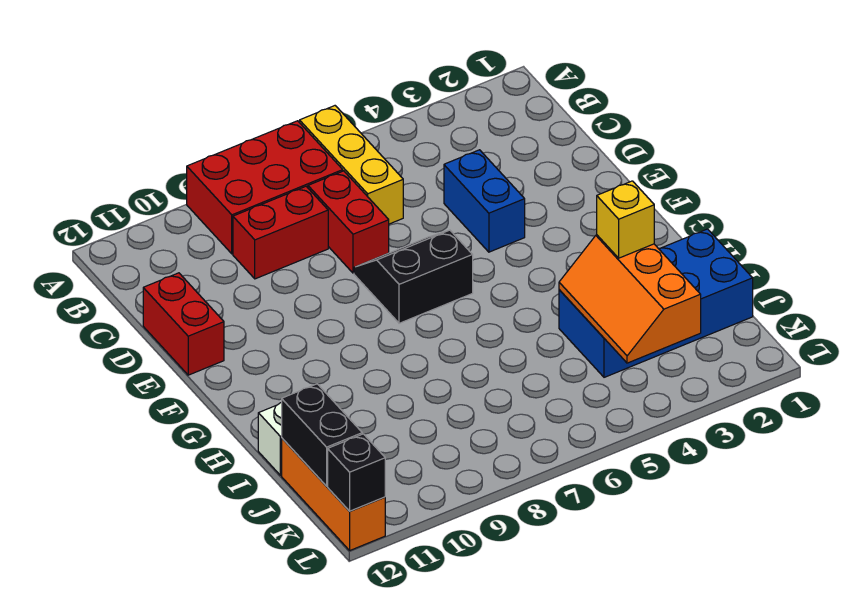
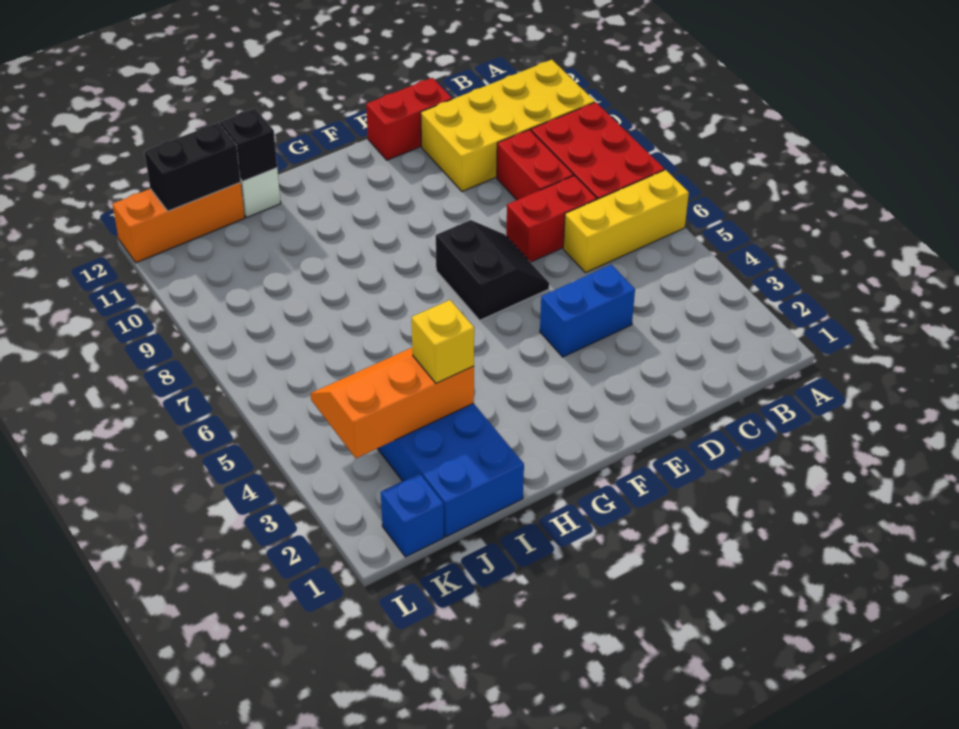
none -> yellow brick A10:D11 level 1
none -> blue brick K1 level 1
black brick L12 level 2 -> black brick I12 level 2

